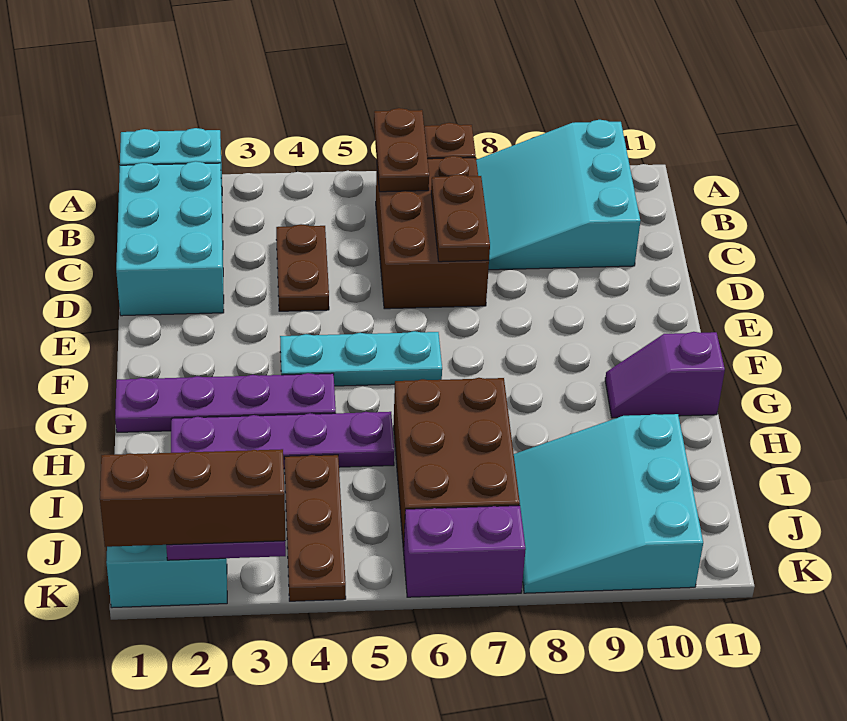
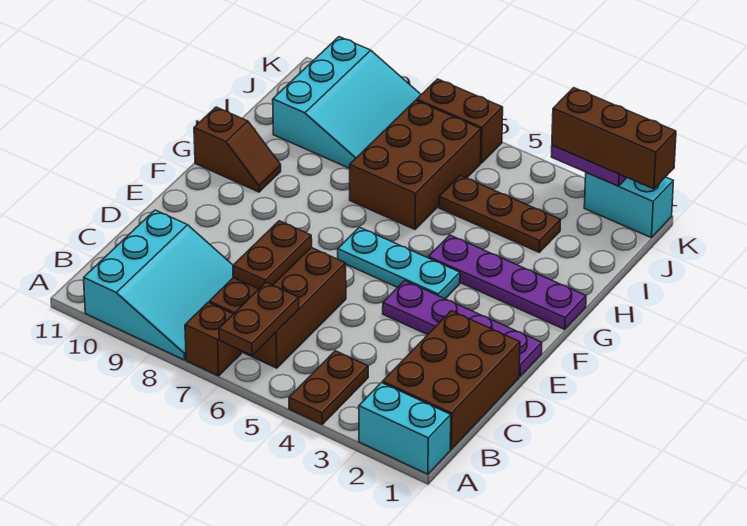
cyan brick B1:D2 level 1 -> brown brick B1:D2 level 1
brown plate C4:D4 level 1 -> brown plate A4:B4 level 1
purple slope G10:G11 level 1 top 11 -> brown slope G10:G11 level 1 top 11
purple plate H2:H5 level 1 -> purple plate E1:E4 level 1
brown plate I4:K4 level 1 -> brown plate I3:I5 level 1
purple brick K6:K7 level 1 -> brown brick K6:K7 level 1

